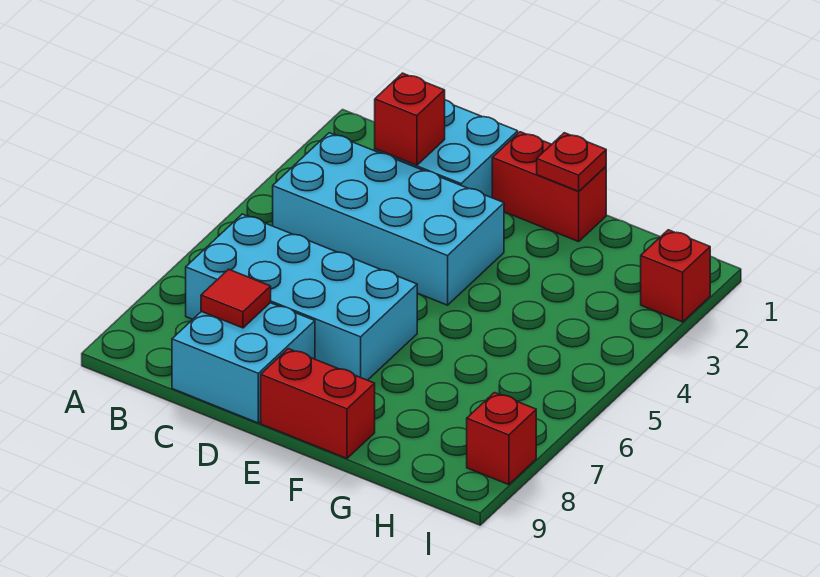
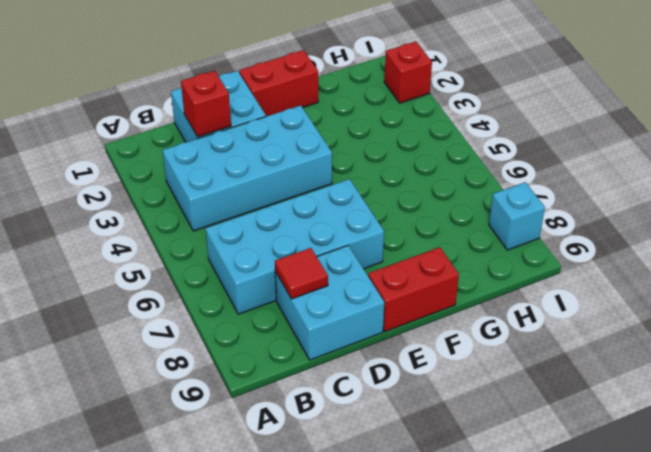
red plate F1 level 2 -> none
red brick I8 level 1 -> cyan brick I8 level 1

